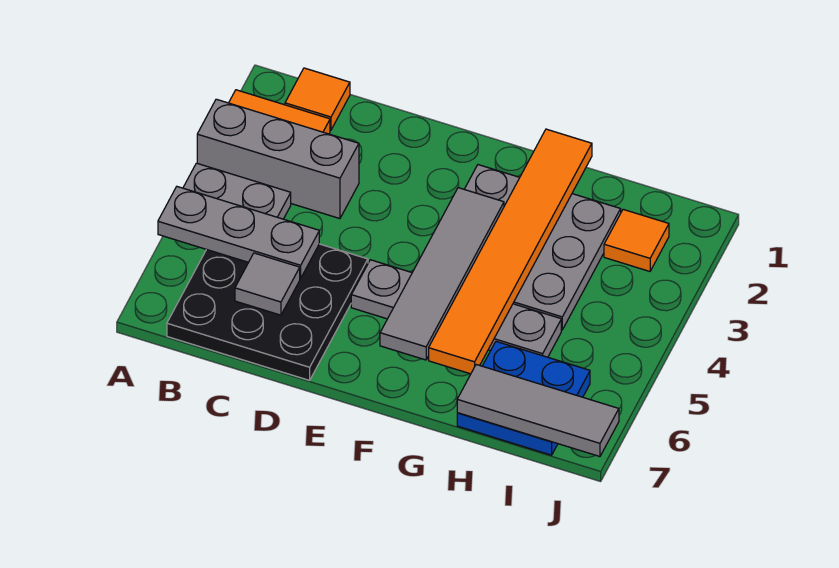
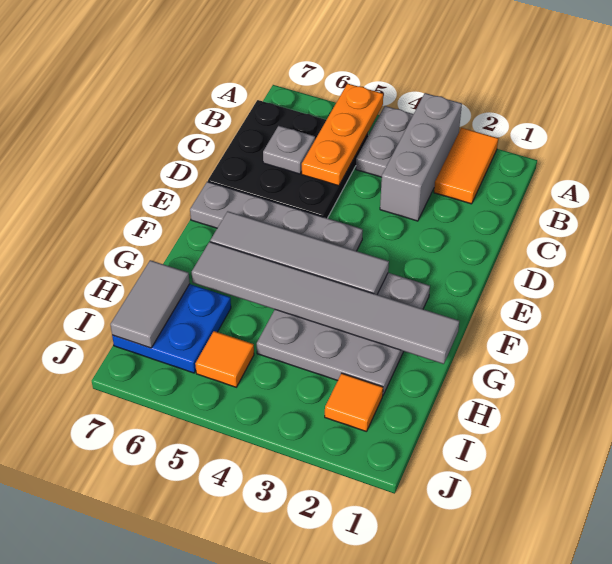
grey plate A5:C5 level 2 -> orange plate A5:C5 level 2
orange tile B1 level 1 -> orange tile I5 level 1
grey tile C6 level 2 -> grey plate C6 level 2
grey plate E5:H5 level 1 -> grey plate E4:E7 level 1
orange tile G1:G6 level 2 -> grey tile G1:G6 level 2
grey tile H7:J7 level 2 -> grey tile H7:I7 level 2

